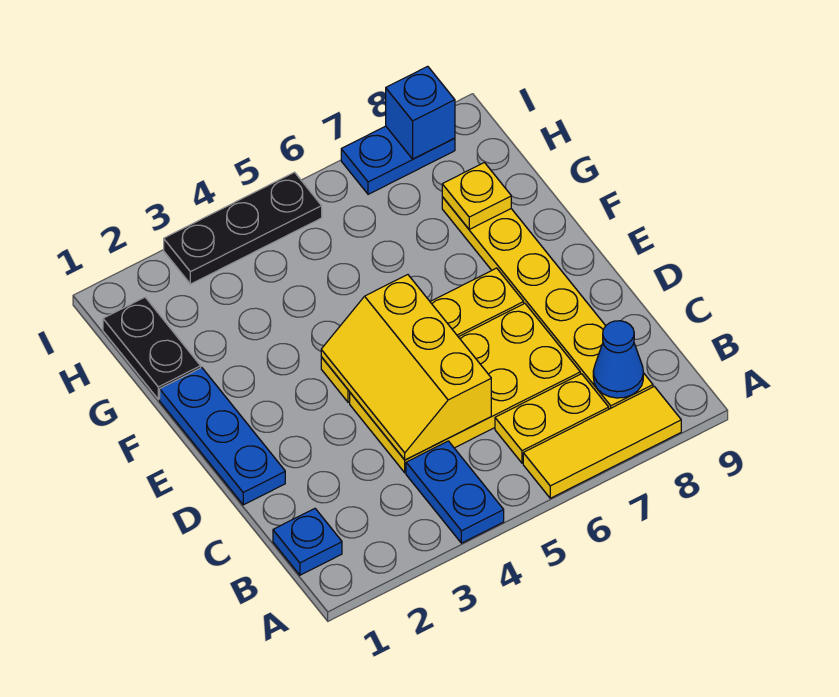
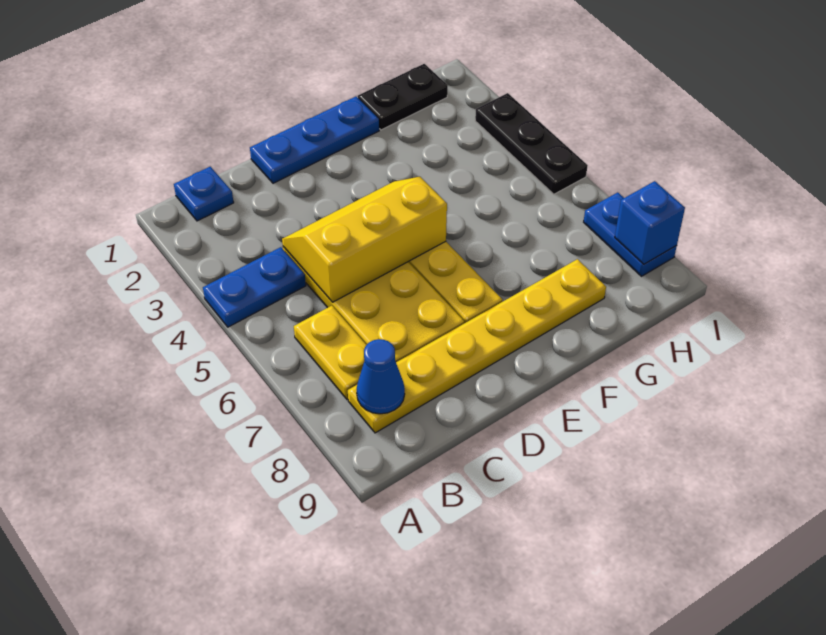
yellow tile A6:A8 level 1 -> none
yellow plate G8 level 2 -> none

